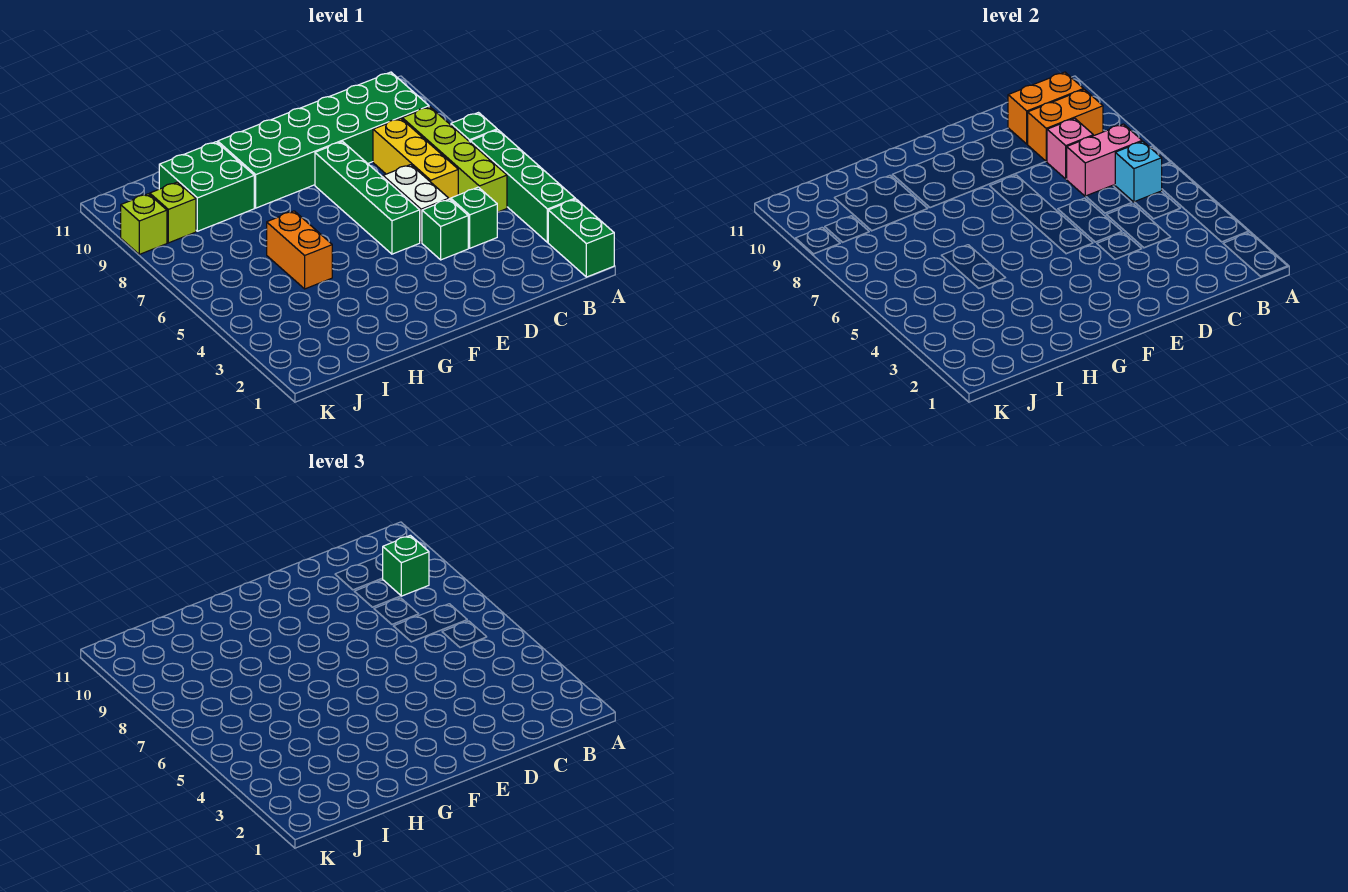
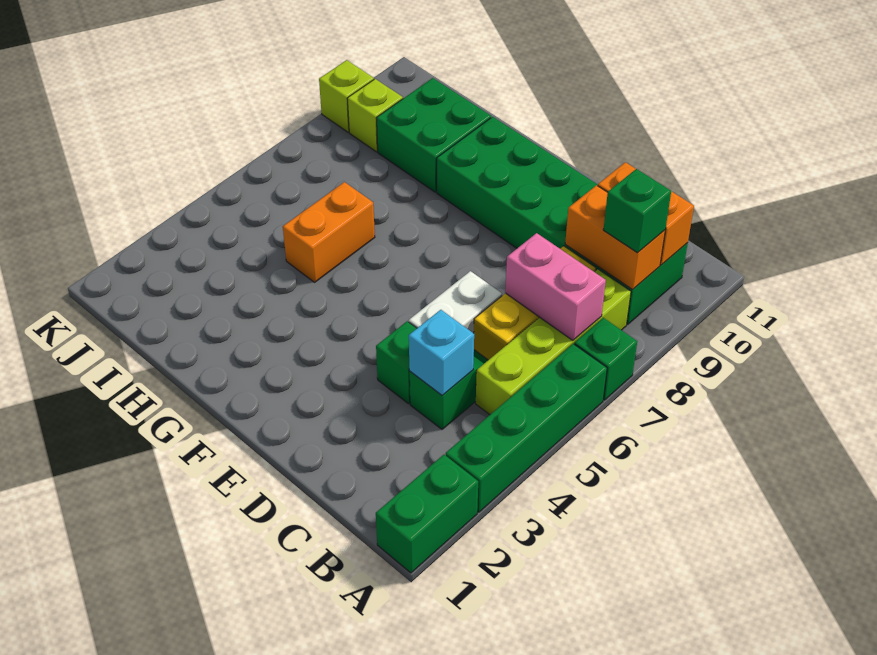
cyan brick B6 level 2 -> cyan brick C4 level 2
pink brick C8 level 2 -> none
green brick E5:E8 level 1 -> none

